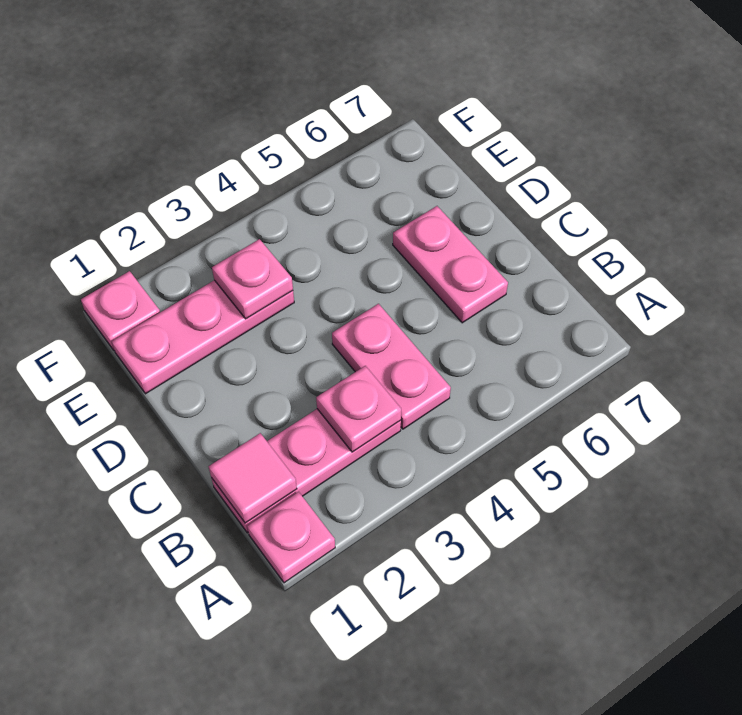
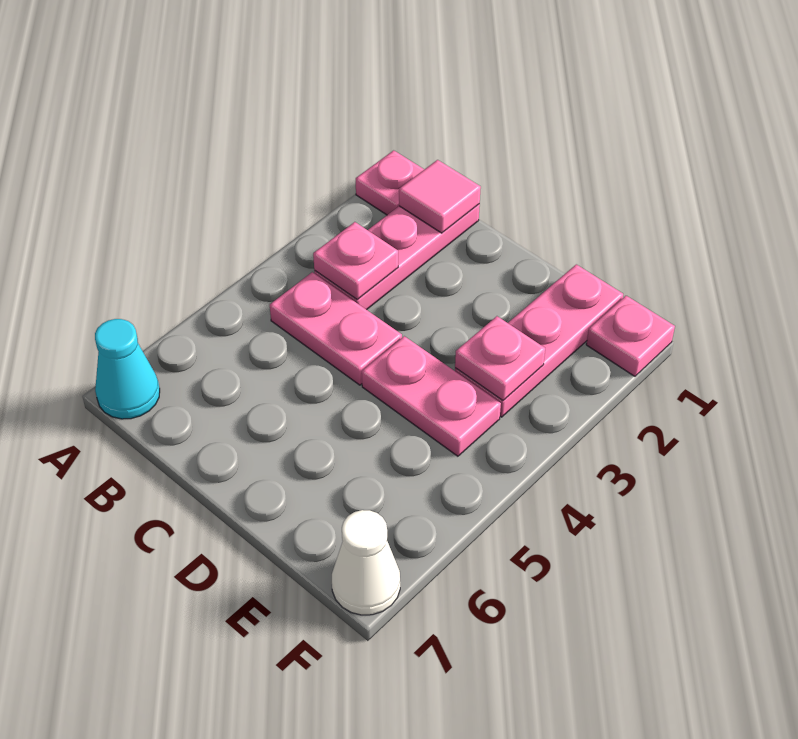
none -> cyan cone A7 level 1
pink plate C6:D6 level 1 -> pink plate D4:E4 level 1
none -> white cone F7 level 1

